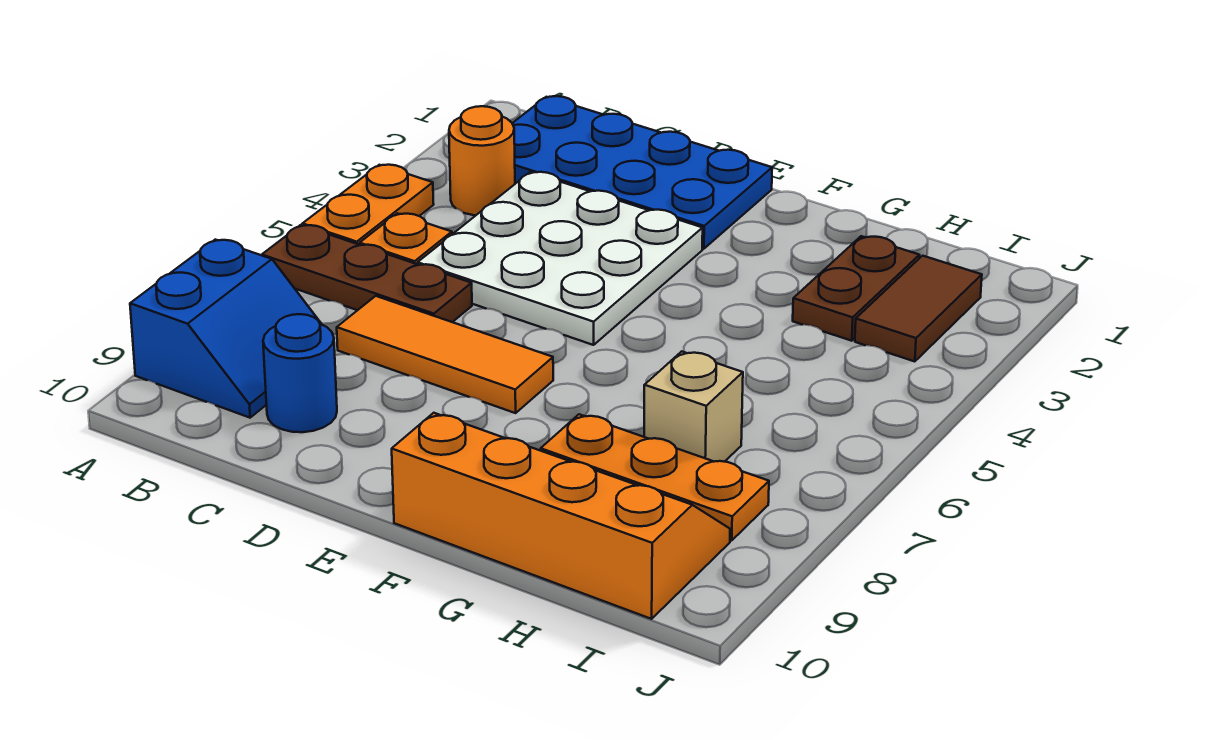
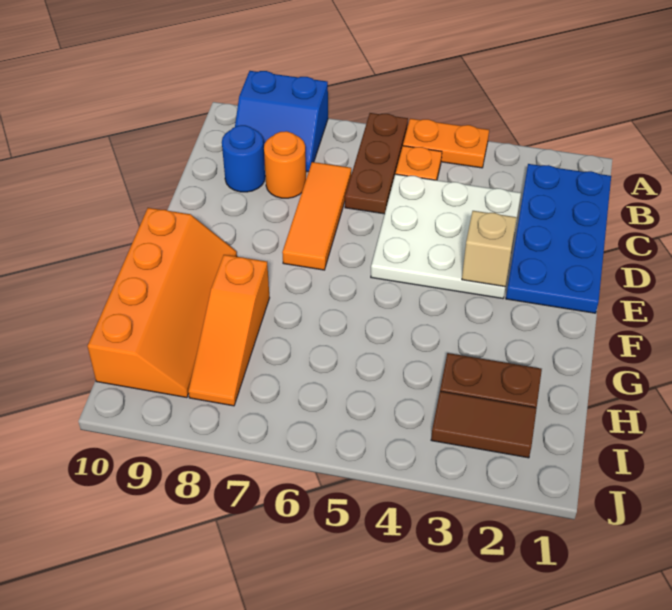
orange round brick B3 level 1 -> orange round brick C8 level 1
orange plate G8:I8 level 1 -> orange slope G8:I8 level 1 top G
tan brick H7 level 1 -> tan brick E3 level 2

